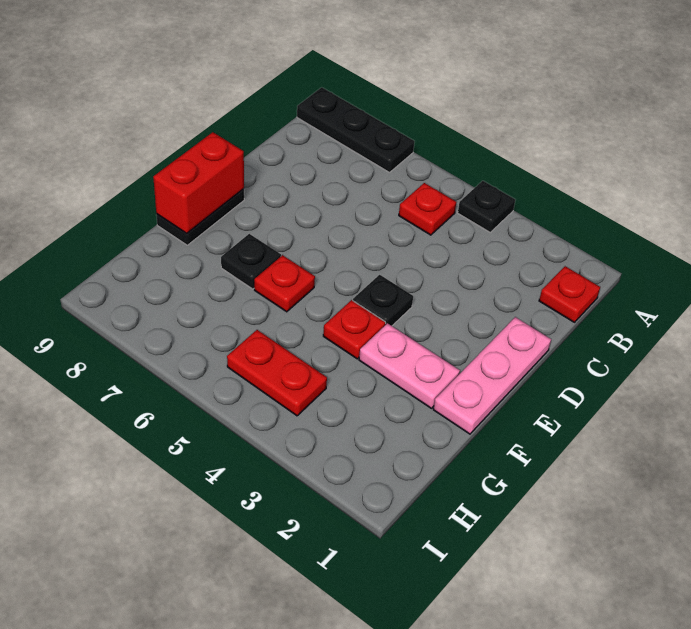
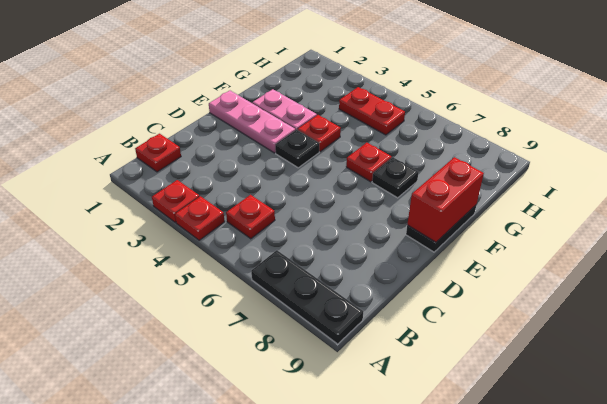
none -> red plate A3 level 1
black plate A4 level 1 -> red plate A4 level 1
pink plate D1:F1 level 1 -> pink plate E1:E3 level 1

